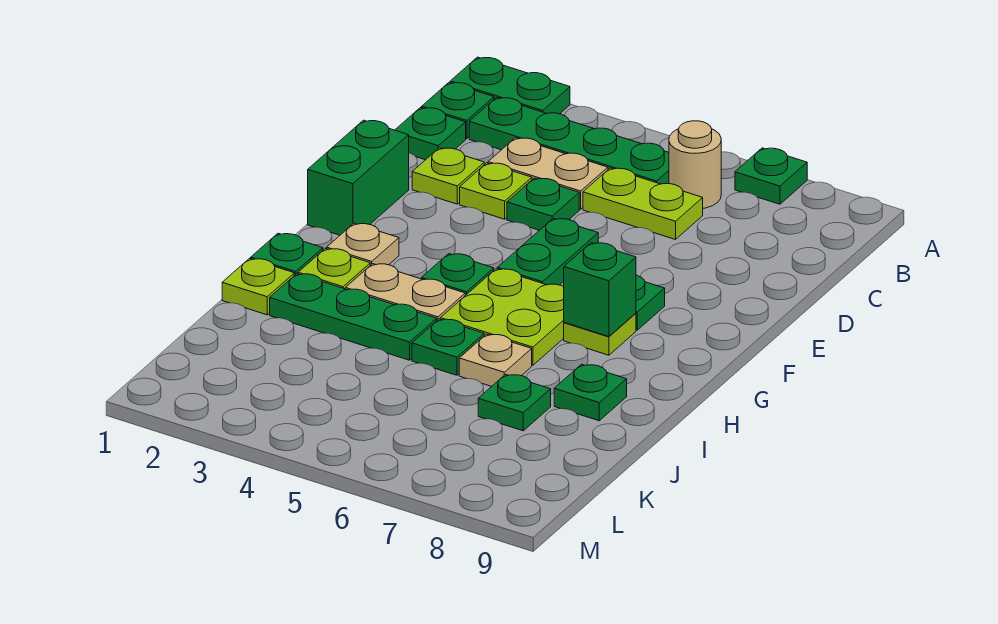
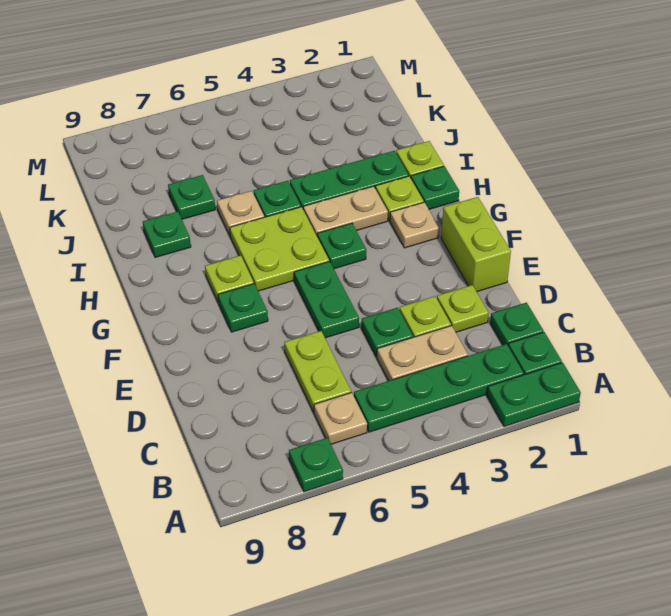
tan round brick B6 level 1 -> tan plate B6 level 1
lime plate C5:C6 level 1 -> lime plate C6:D6 level 1
green brick E1:F1 level 1 -> lime brick E1:F1 level 1
green brick G7 level 2 -> none

